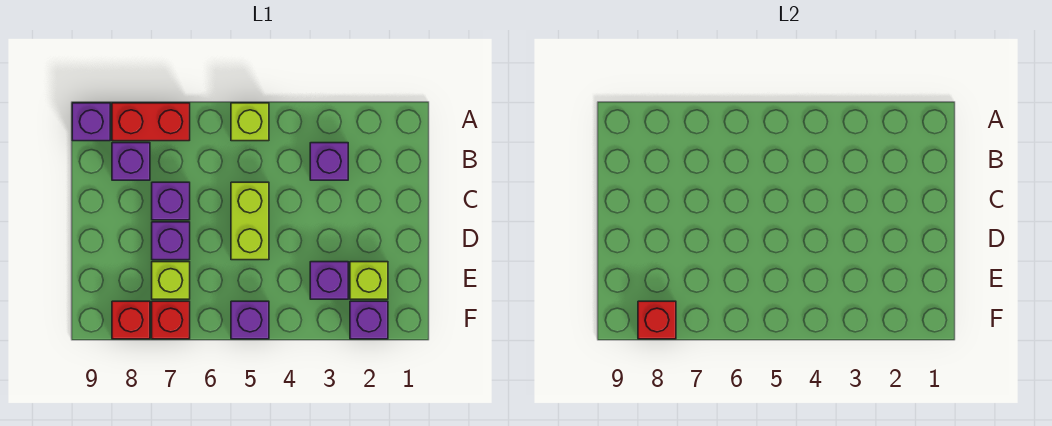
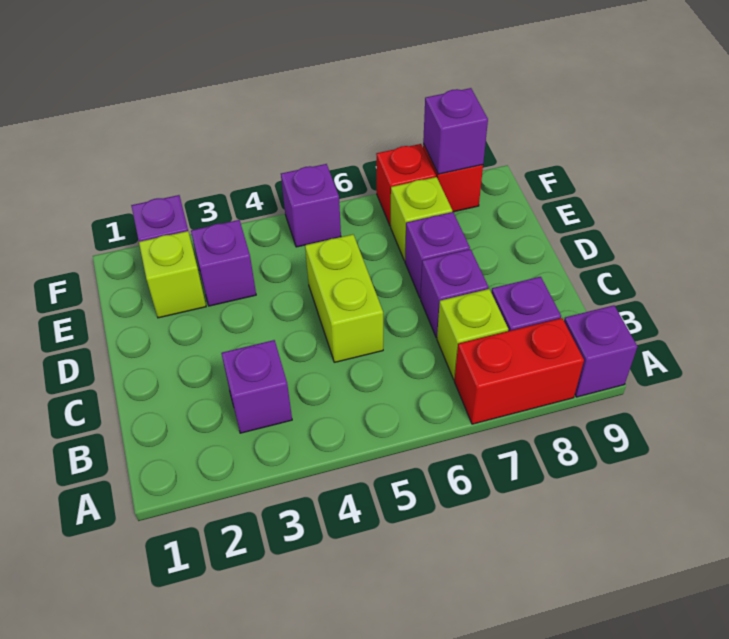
lime brick A5 level 1 -> lime brick B7 level 1
red brick F8 level 2 -> purple brick F8 level 2

